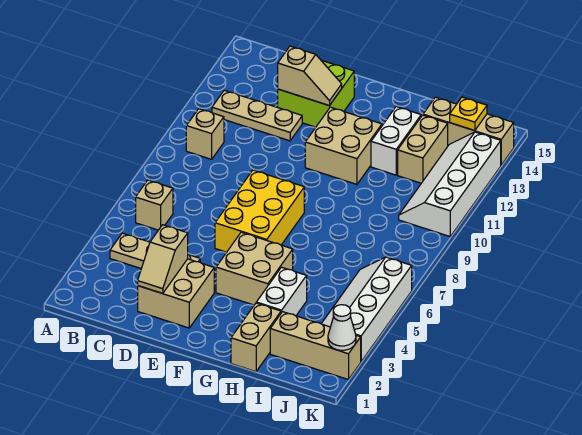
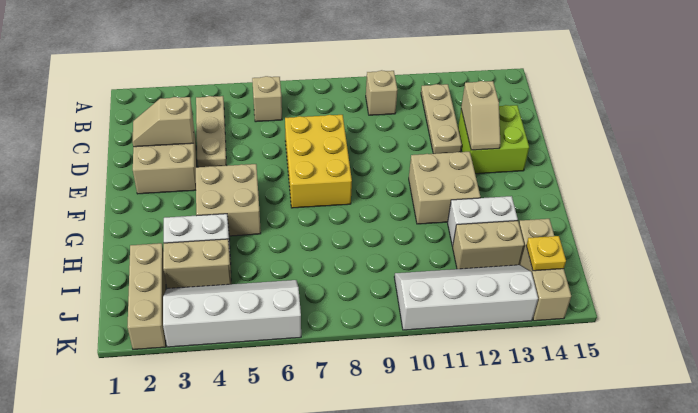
yellow brick E6:F8 level 1 -> yellow brick D7:F8 level 1
tan brick H1:H2 level 1 -> tan brick I3:I4 level 1
white cone K2 level 2 -> none

